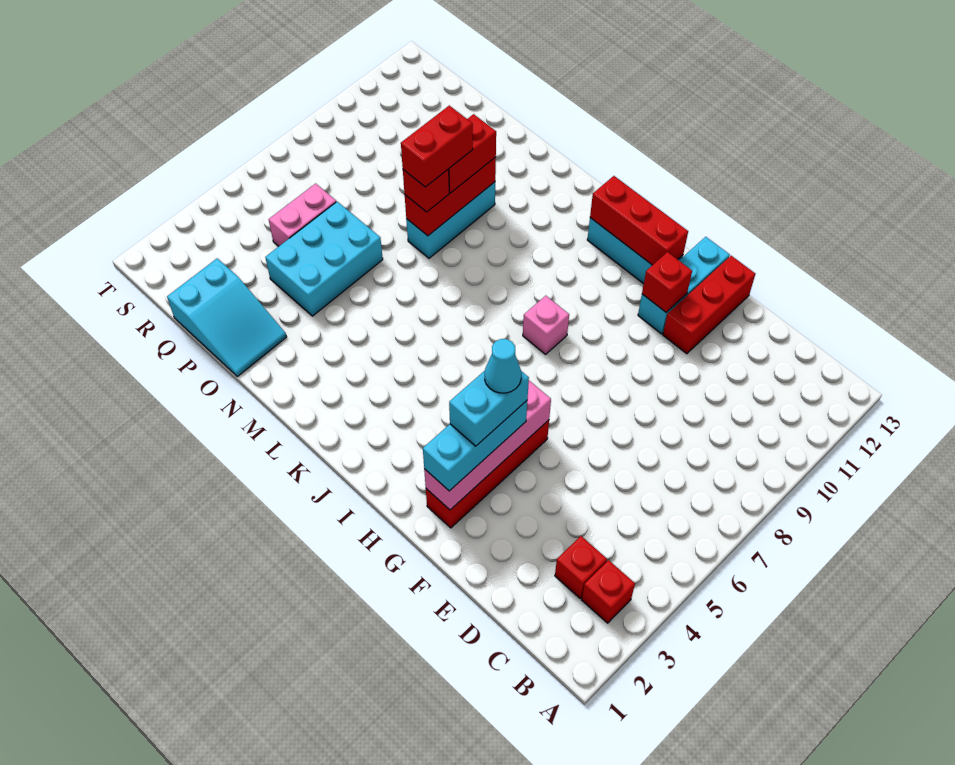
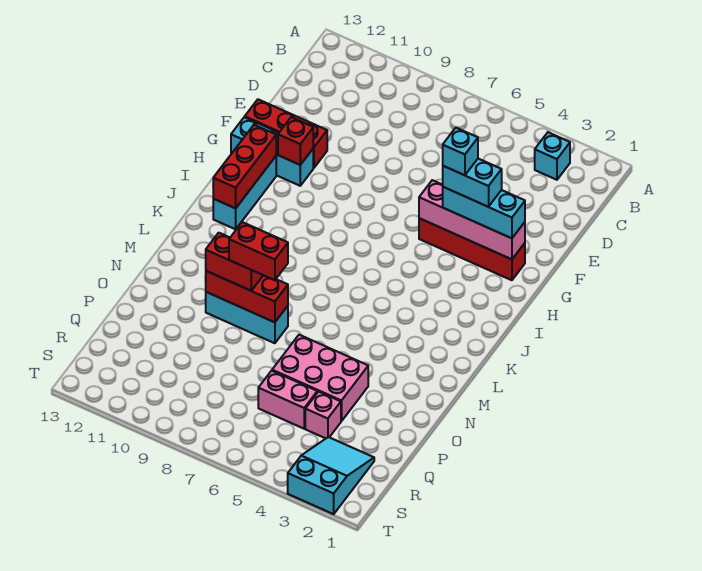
red brick B3 level 1 -> cyan brick B3 level 1
red brick C3 level 1 -> none
cyan cone G4 level 5 -> cyan brick G4 level 5
pink brick I8 level 1 -> pink brick Q4 level 1
red brick N8 level 3 -> none
cyan slope O1:Q2 level 1 top Q -> cyan slope R2:T3 level 1 top T
cyan brick O4:P6 level 1 -> pink brick O4:P6 level 1

